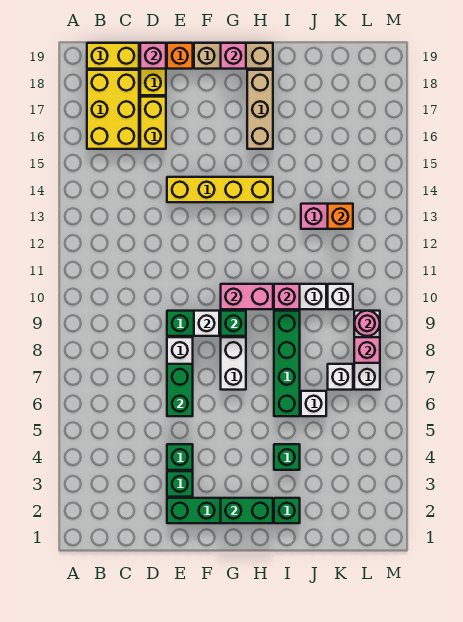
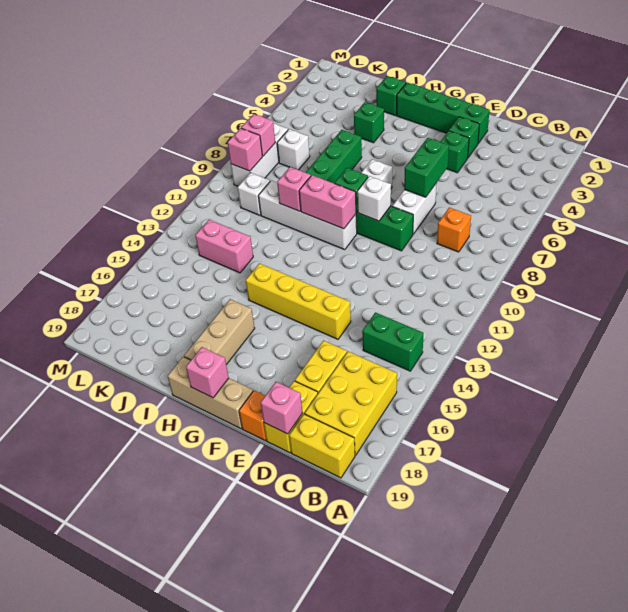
green brick G2:H2 level 2 -> green brick B14:C14 level 1
white brick J6 level 1 -> none
orange brick K13 level 2 -> orange brick C8 level 1
pink round brick L9 level 2 -> pink brick L9 level 2

